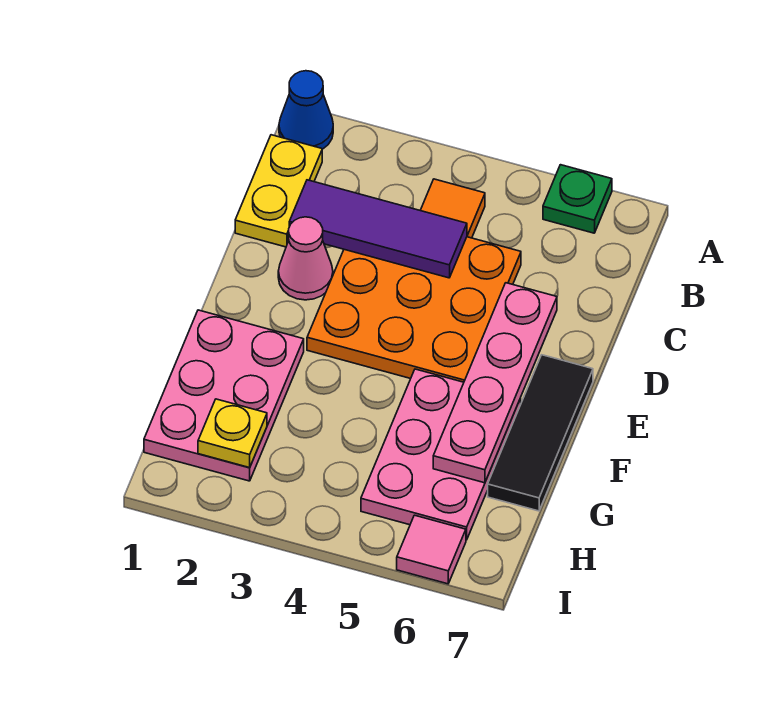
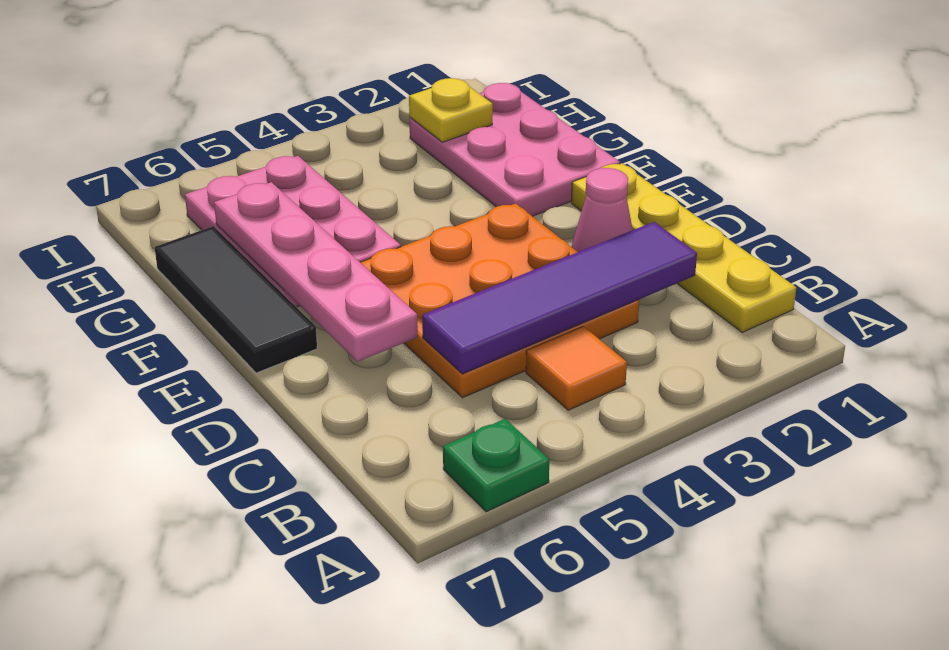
blue cone A1 level 1 -> none
yellow plate B1:C1 level 1 -> yellow plate B1:E1 level 1
purple tile C2:C4 level 2 -> purple tile C2:C5 level 2
pink tile I6 level 1 -> none

